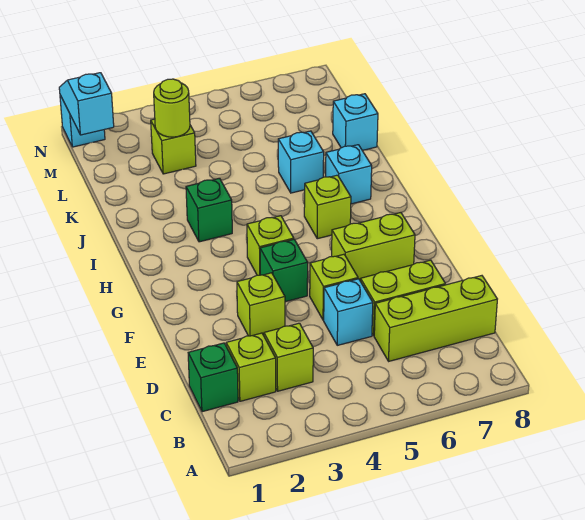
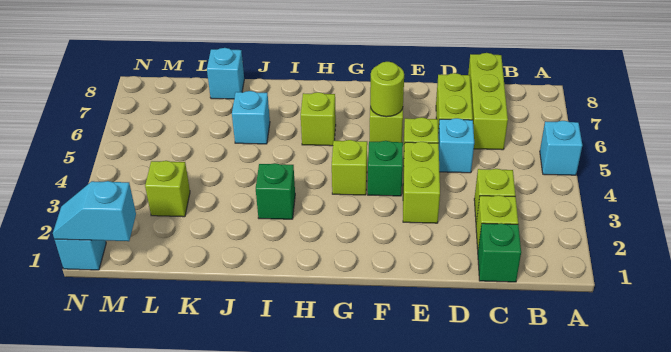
lime brick E3 level 1 -> lime brick E3:E4 level 1
cyan brick I7 level 1 -> cyan brick A5 level 1
lime round brick L3 level 2 -> lime round brick F6 level 2

